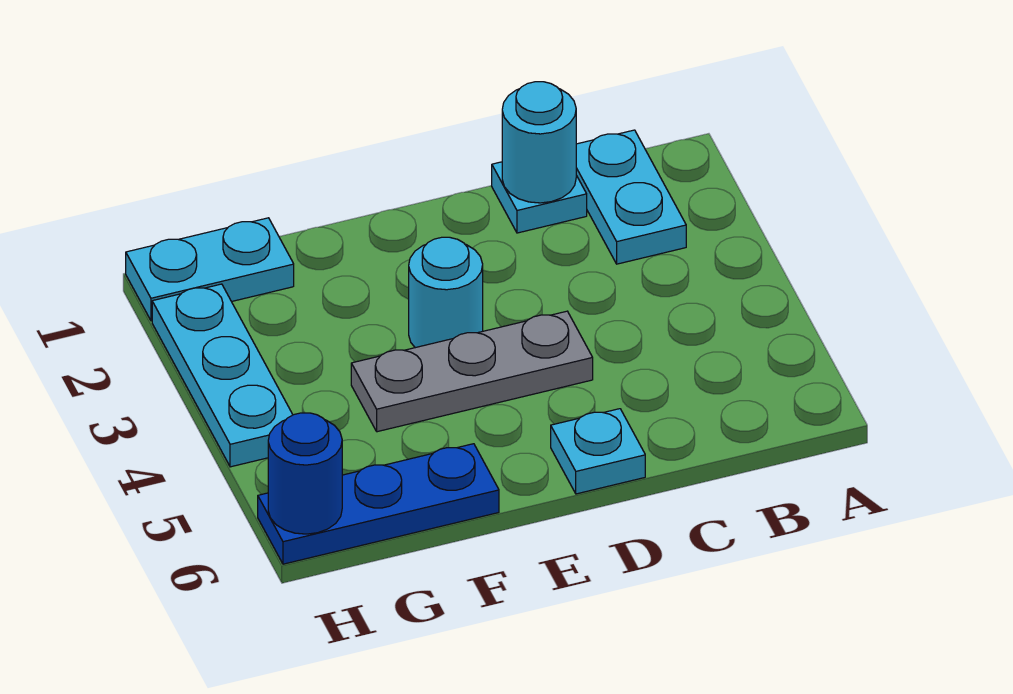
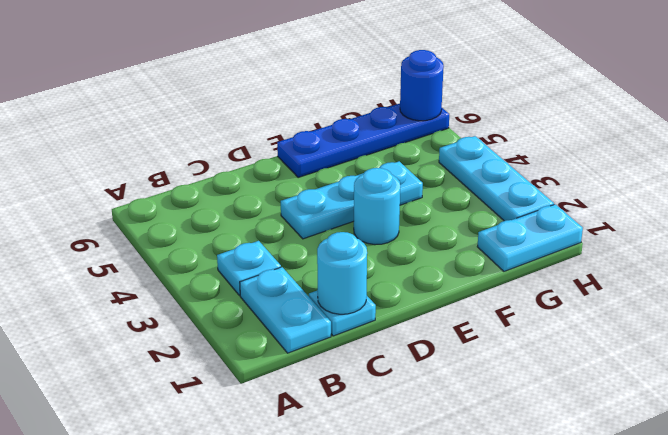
grey plate D4:F4 level 1 -> cyan plate D4:F4 level 1
cyan plate D6 level 1 -> cyan plate B3 level 1
blue plate F6:H6 level 1 -> blue plate E6:H6 level 1

